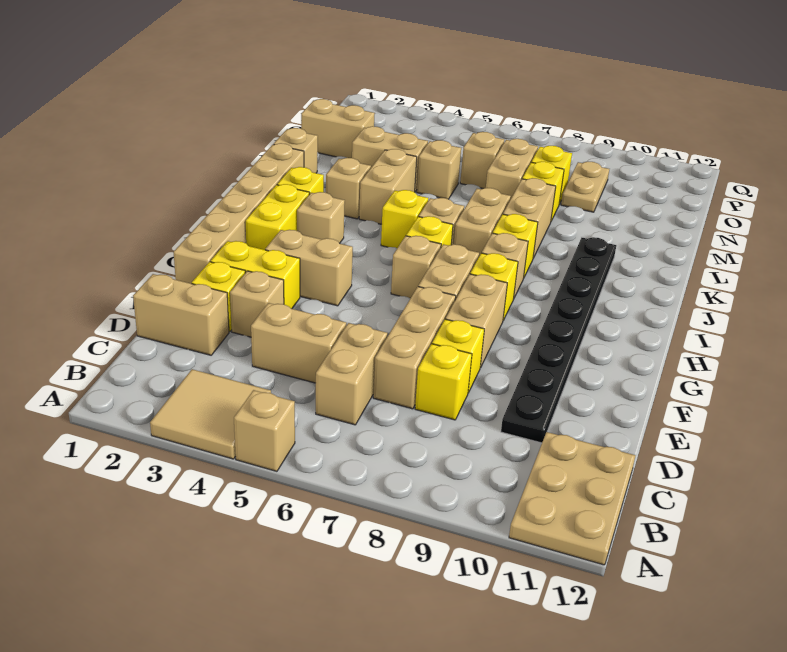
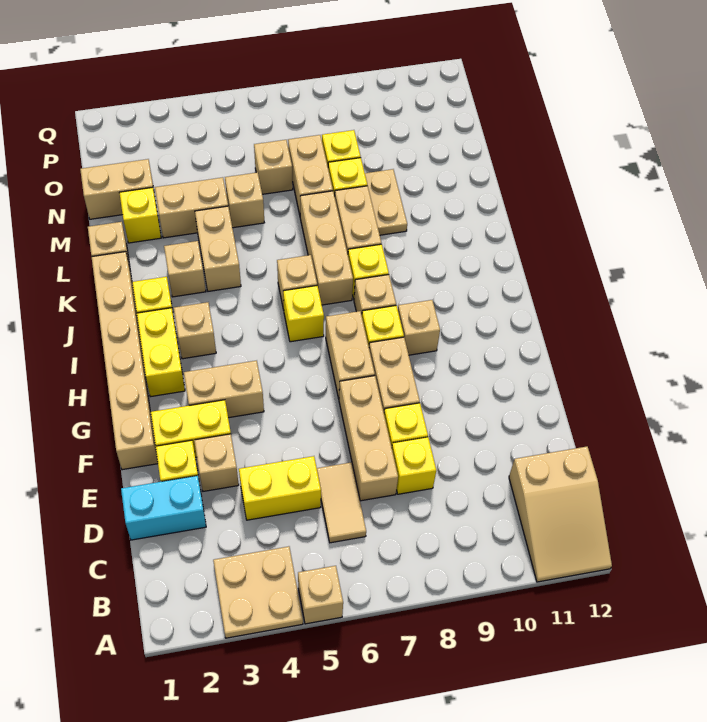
tan tile A3:B4 level 1 -> tan plate A3:B4 level 1
tan plate A11:C12 level 1 -> tan slope A11:C12 level 1 top C
tan brick C6:D6 level 1 -> tan tile C6:D6 level 1
tan brick D1:D2 level 1 -> cyan brick D1:D2 level 1
tan brick D4:D5 level 1 -> yellow brick D4:D5 level 1
black plate D10:K10 level 1 -> none
tan brick H6 level 1 -> tan brick H9 level 1
yellow brick J5 level 1 -> yellow brick M2 level 1
tan brick J7:K7 level 1 -> tan brick J7:L7 level 1
tan plate N9:O9 level 1 -> tan plate L9:M9 level 1

